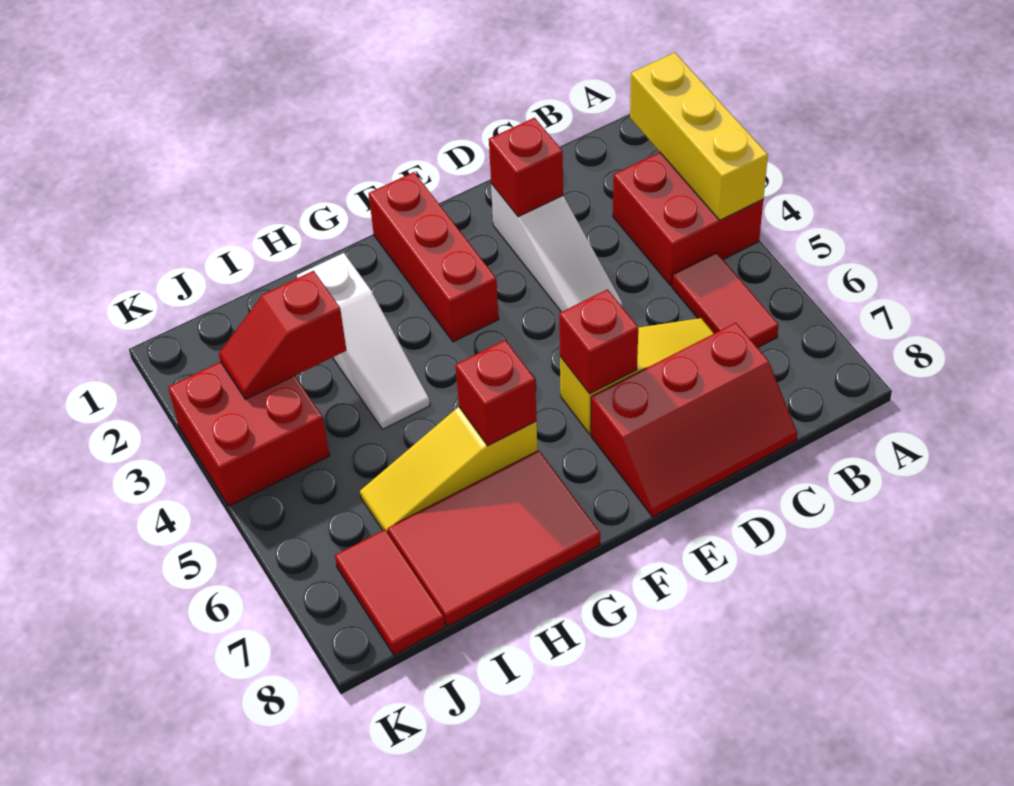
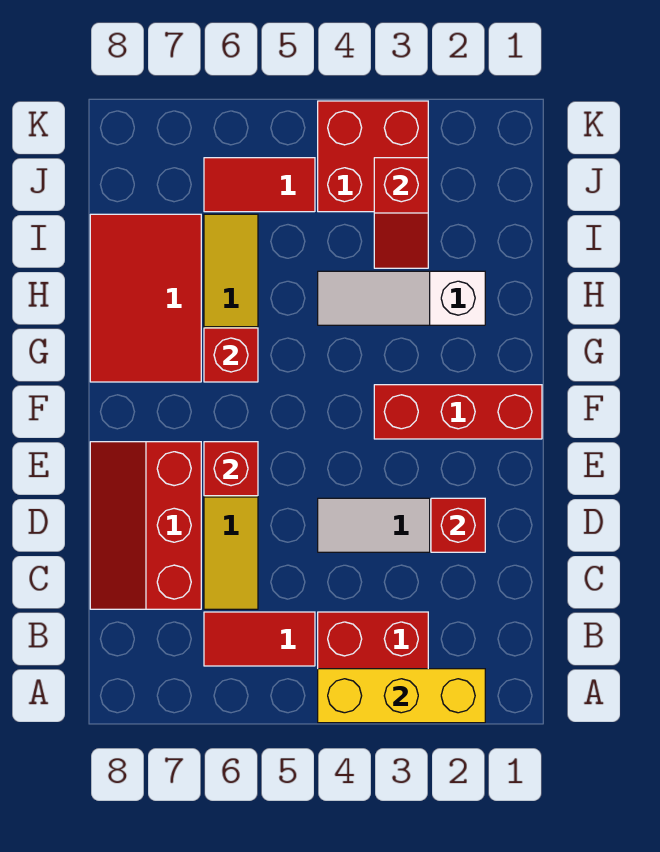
red slope I3:J3 level 2 top I -> red slope I3:J3 level 2 top J
red tile J7:J8 level 1 -> red tile J5:J6 level 1

